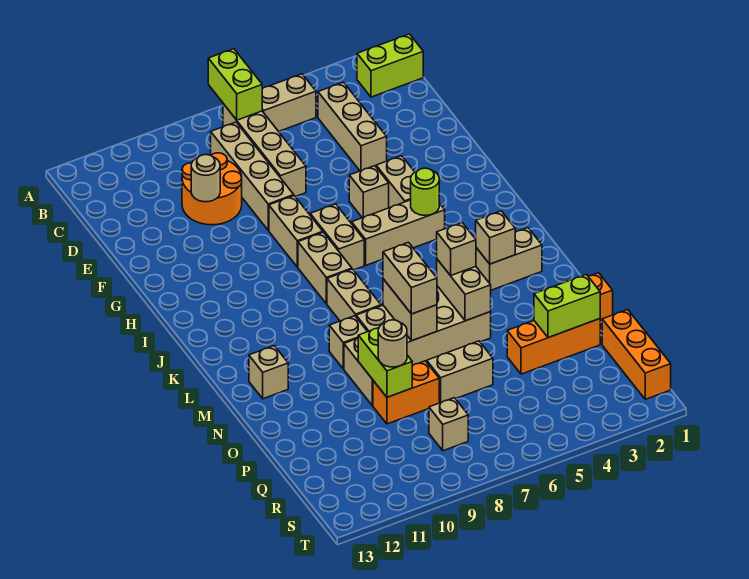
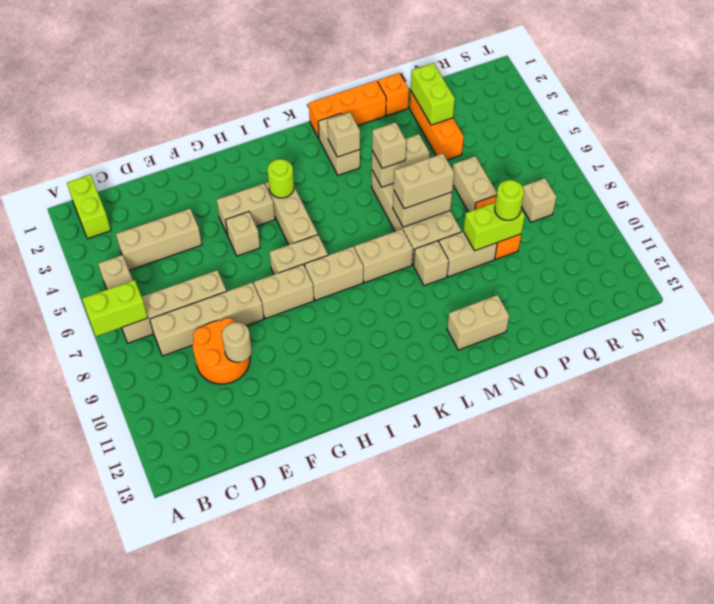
tan brick M12 level 1 -> tan brick M12:N12 level 1
tan round brick P9 level 3 -> lime round brick P9 level 3
orange brick Q1:S1 level 1 -> orange brick L1:N1 level 1

